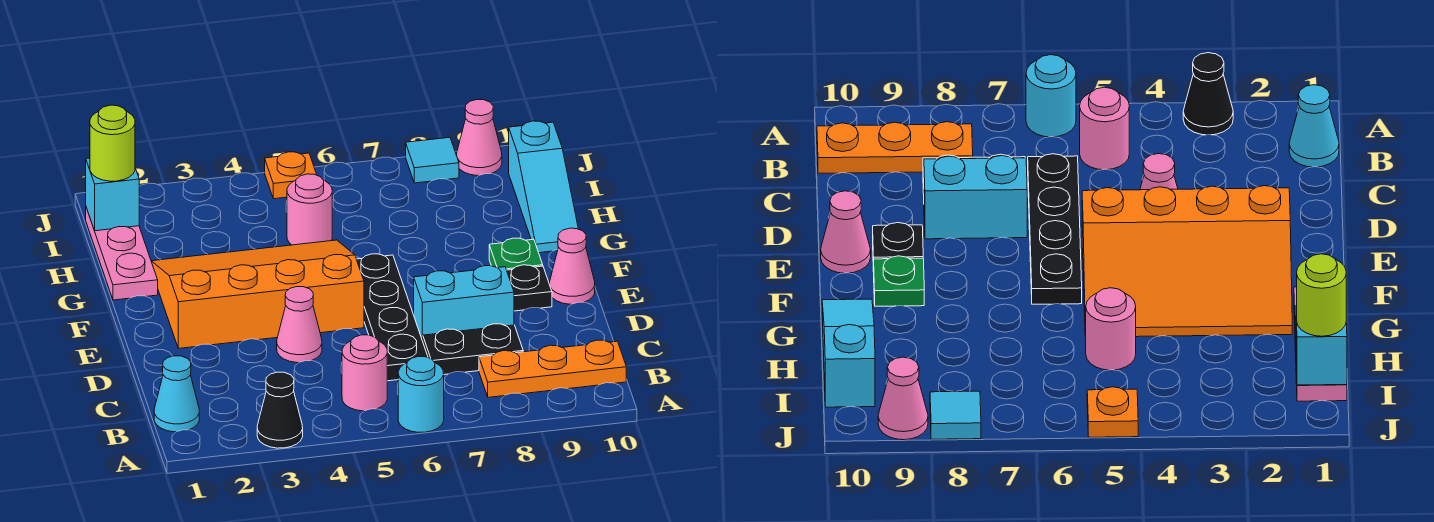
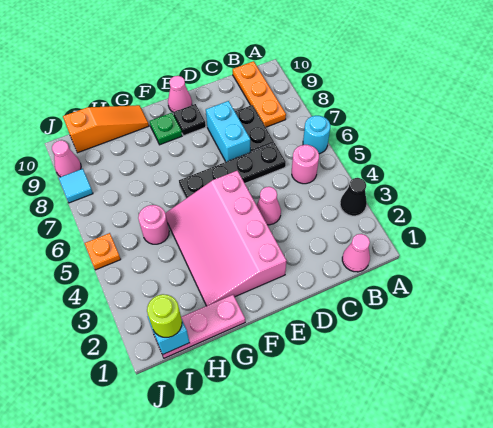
cyan cone B1 level 1 -> pink cone B1 level 1
orange slope E2:G5 level 1 top E -> pink slope E2:G5 level 1 top E
cyan slope G10:I10 level 1 top I -> orange slope G10:I10 level 1 top I

